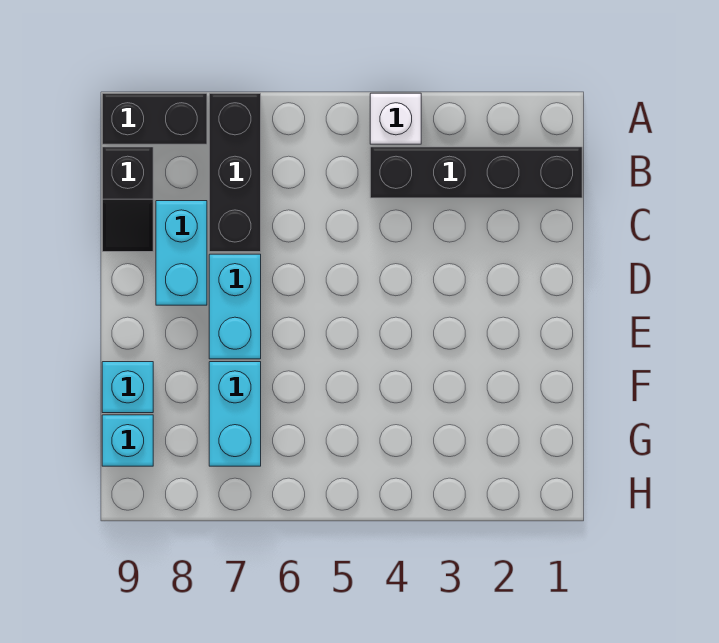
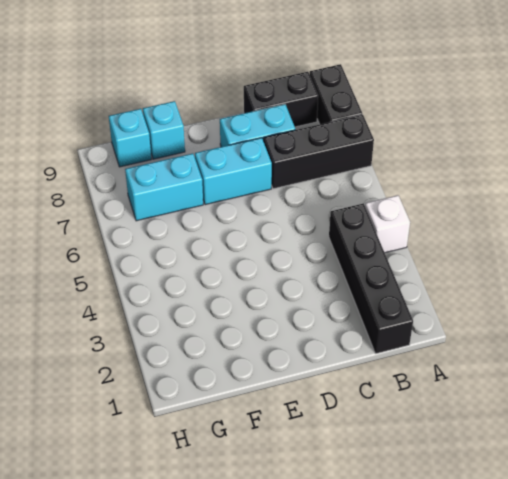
black slope B9:C9 level 1 top B -> black brick B9:C9 level 1

